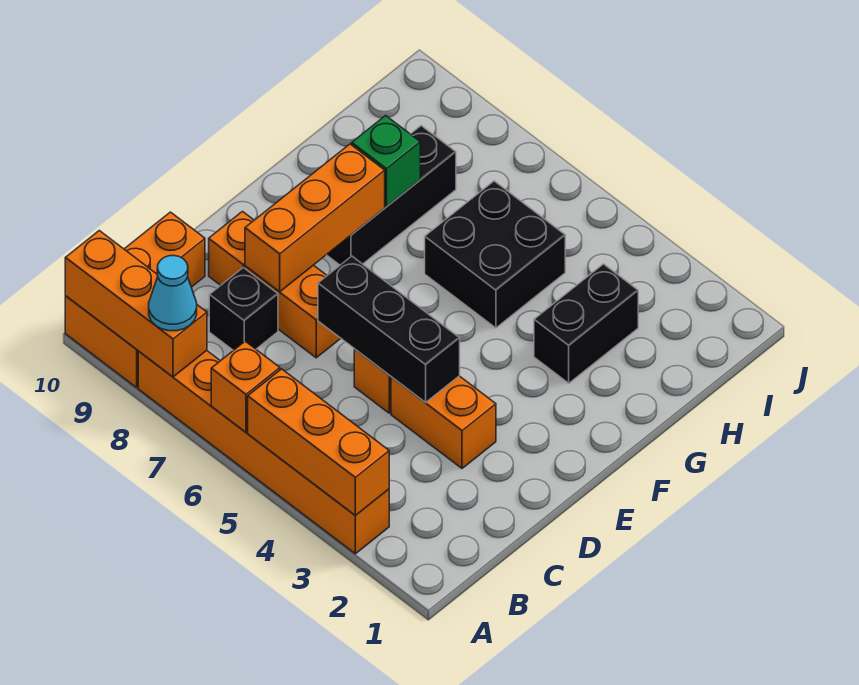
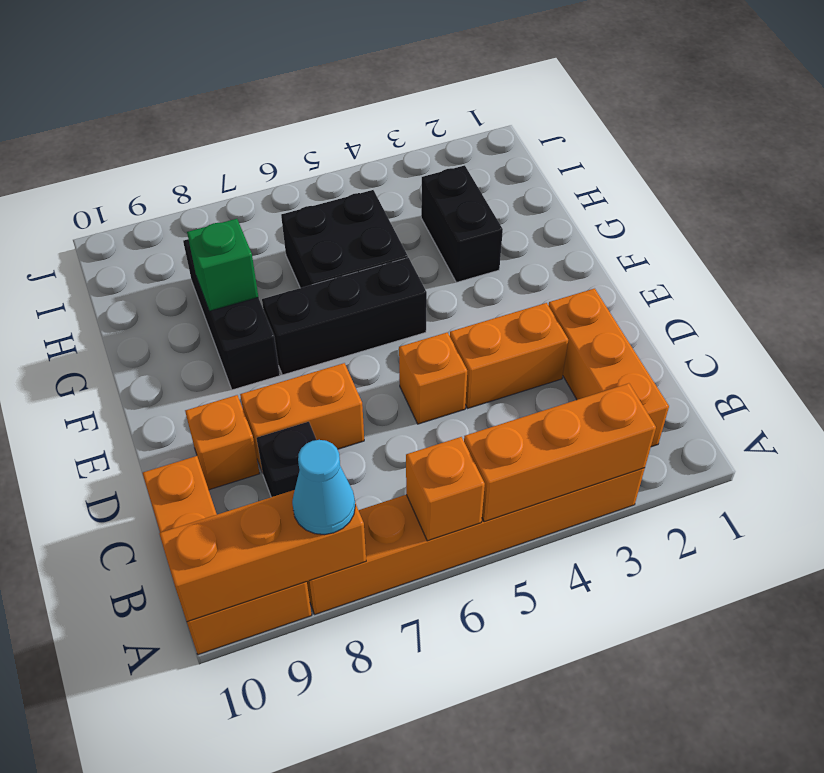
black brick D4:D6 level 2 -> black brick F5:F7 level 1
orange brick D8:F8 level 2 -> orange brick B2:D2 level 1

